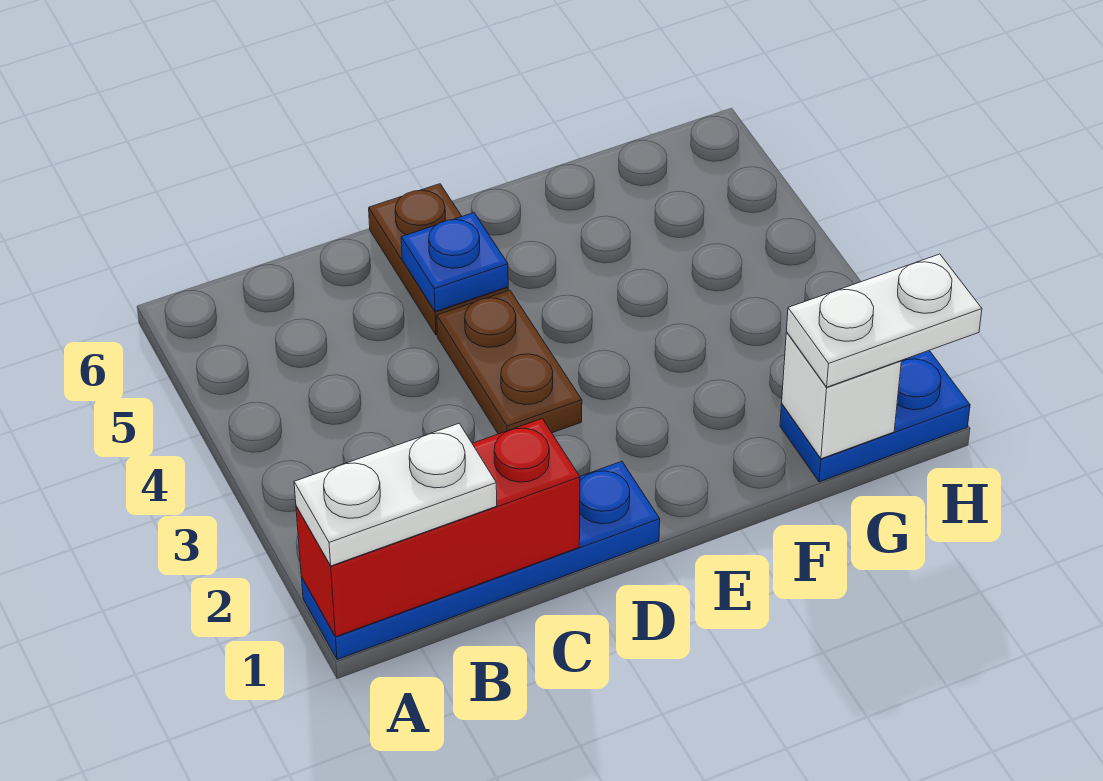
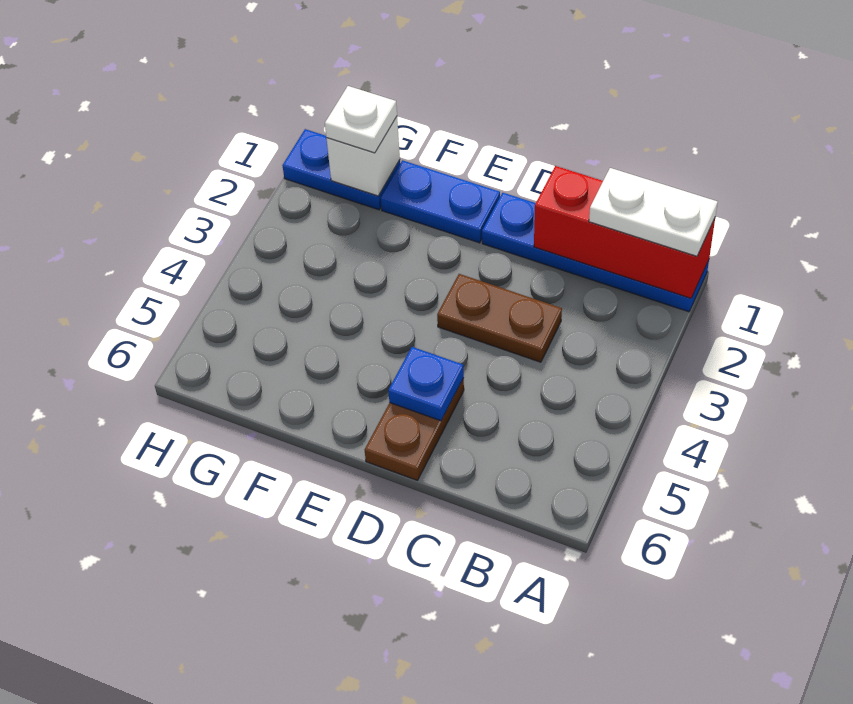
brown plate D3:D4 level 1 -> brown plate C3:D3 level 1
none -> blue plate E1:F1 level 1
white plate G1:H1 level 3 -> white plate G1 level 3

